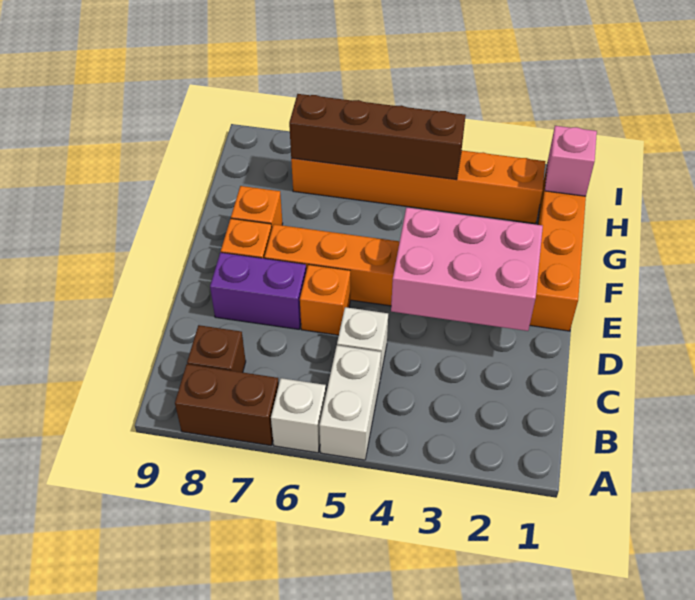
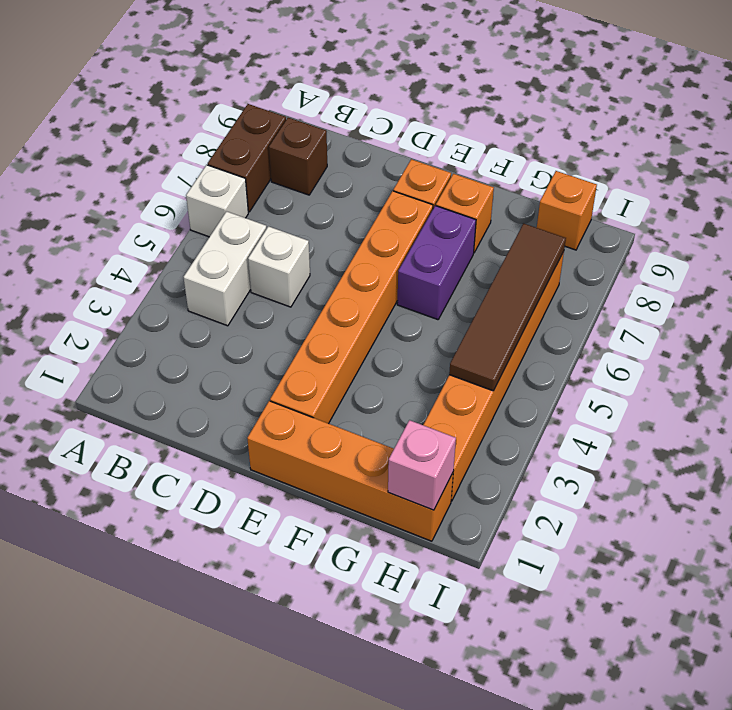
white brick A5:B5 level 1 -> white brick B4:B5 level 1
pink brick D2:E4 level 2 -> none
orange brick D6 level 1 -> orange brick H9 level 1
purple brick D7:D8 level 1 -> purple brick F6:F7 level 1
brown brick H4:H7 level 2 -> brown tile H4:H7 level 2

